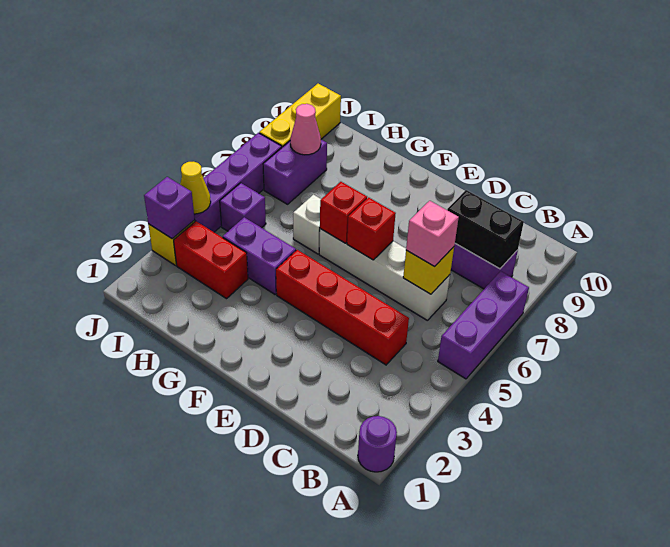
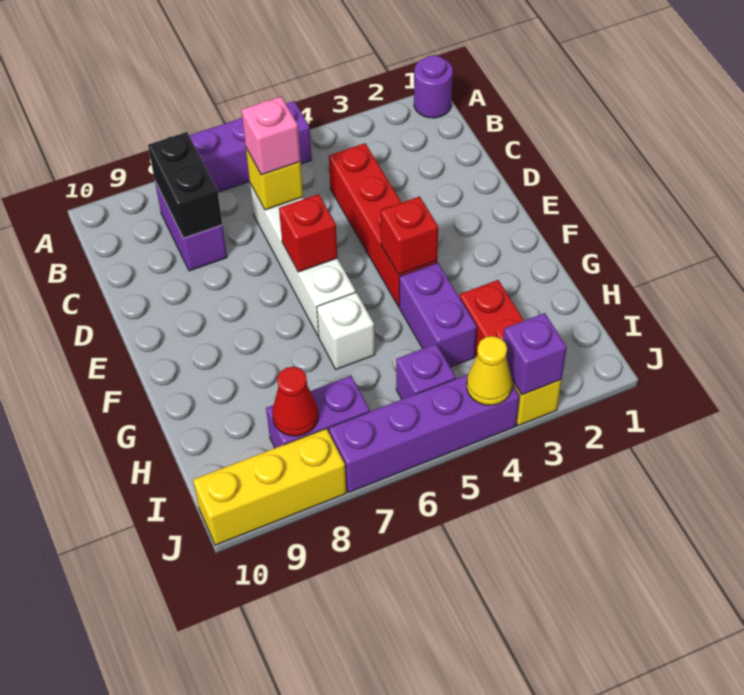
red brick F6 level 2 -> red brick F4 level 2
pink cone I8 level 2 -> red cone I8 level 2

